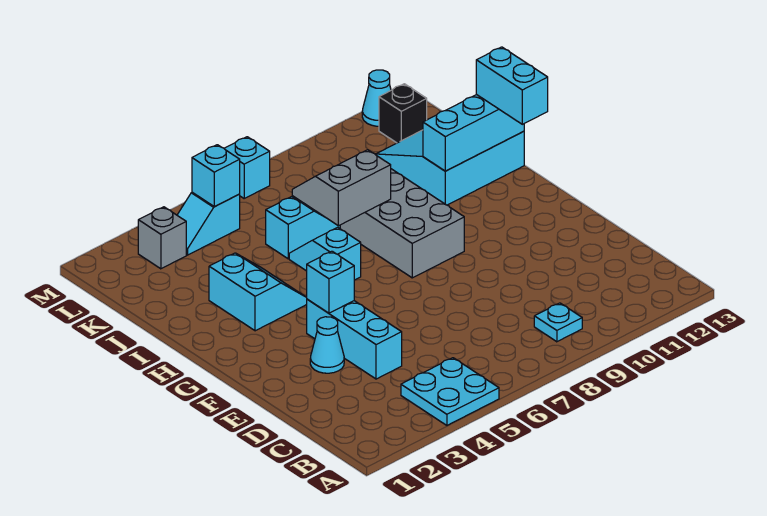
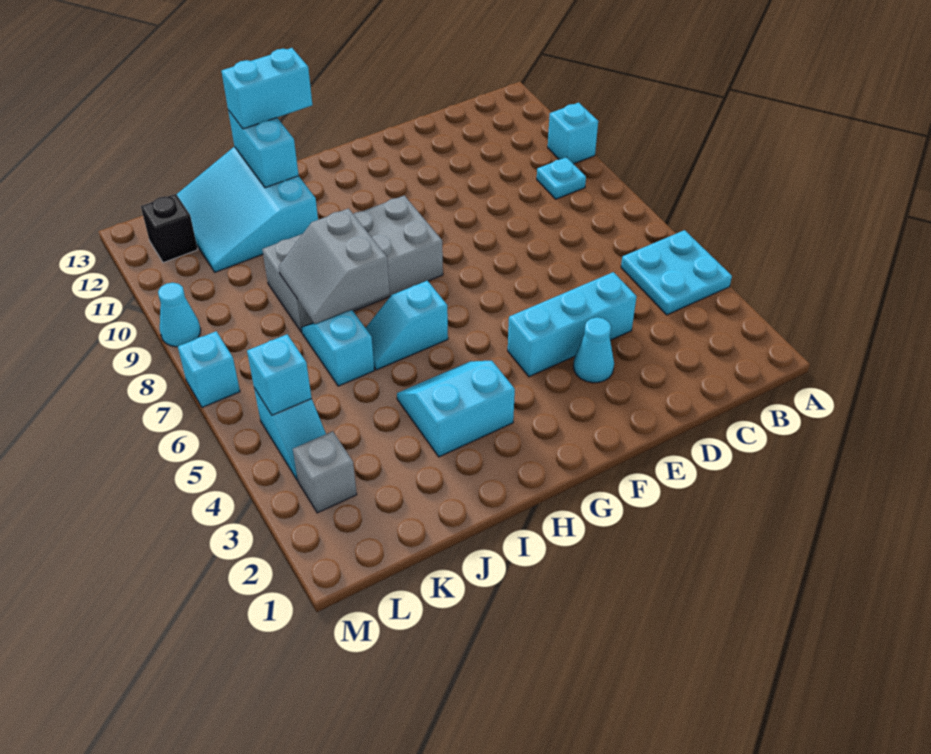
cyan brick F4 level 2 -> cyan brick A10 level 1
cyan brick I11:I13 level 2 -> cyan brick I12:I13 level 2
cyan cone M12 level 1 -> cyan cone M9 level 1

